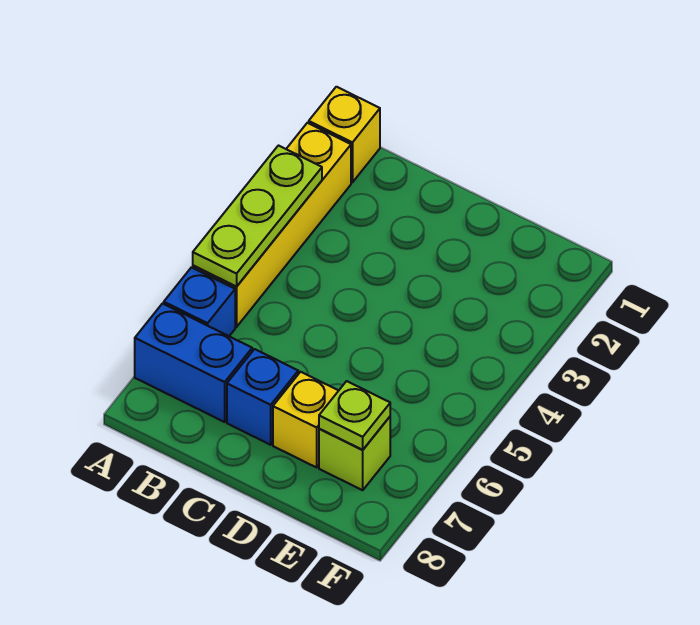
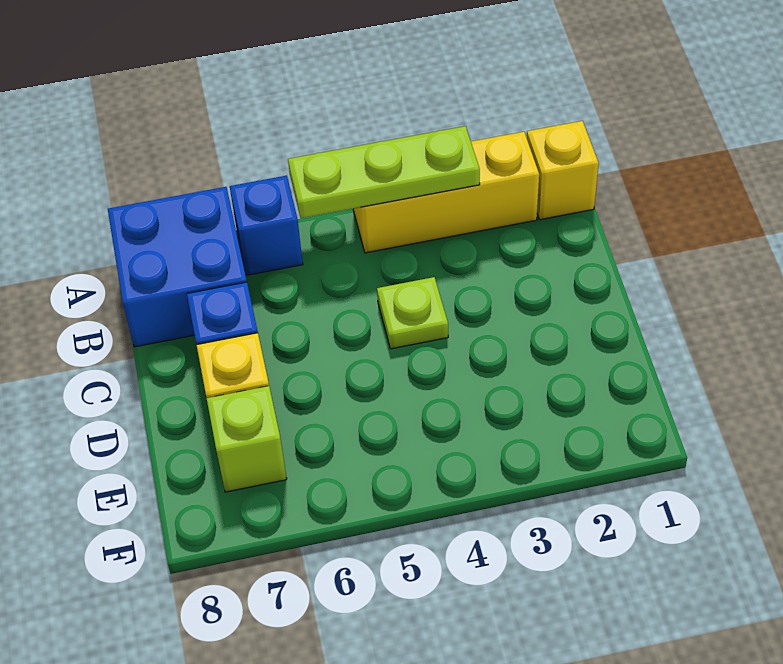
yellow brick A2:A5 level 1 -> yellow brick A2:A4 level 1
blue brick A7:B7 level 1 -> blue brick A7:B8 level 1
lime plate E7 level 2 -> lime plate C4 level 1

